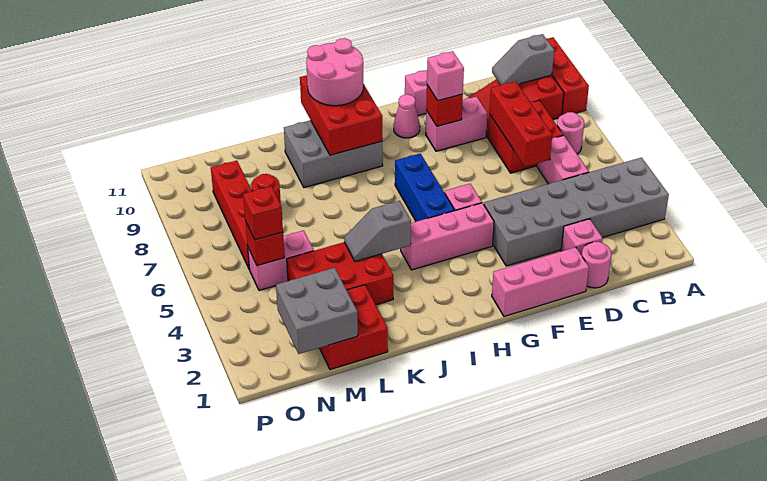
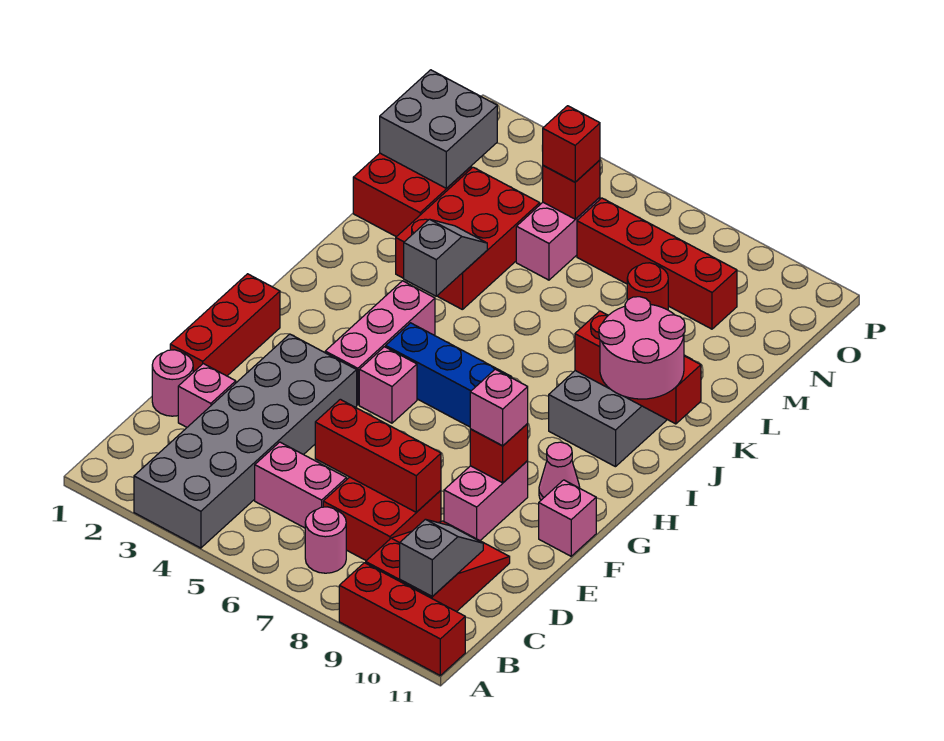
pink brick E1:G1 level 1 -> red brick E1:G1 level 1
red brick I9:J11 level 2 -> red brick J9:J11 level 2

